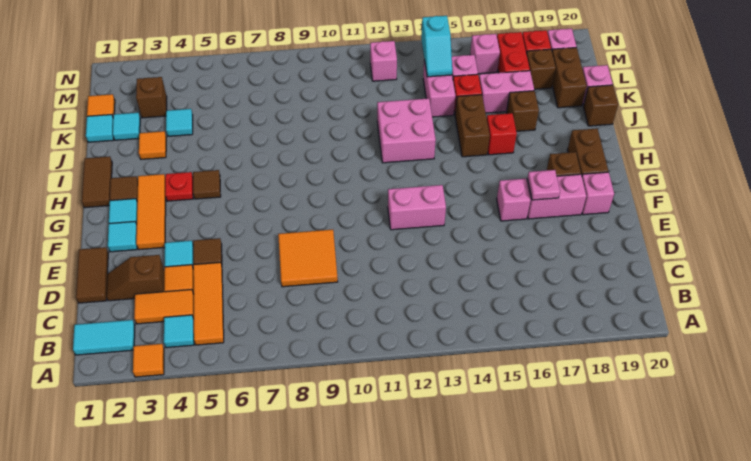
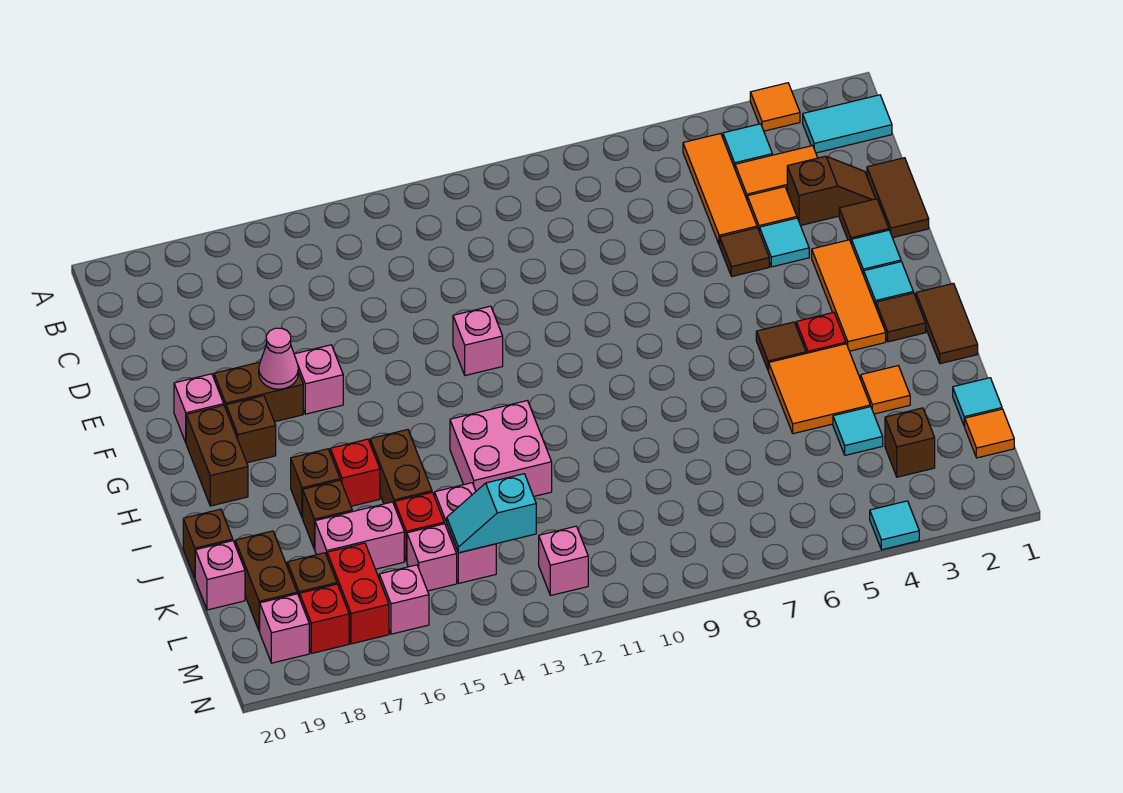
orange tile D8:E9 level 1 -> orange tile I4:J5 level 1
none -> brown tile E2 level 1
pink brick F12:F13 level 1 -> pink brick F12 level 1
pink brick F17:F18 level 1 -> brown brick F17:F18 level 1
pink plate F17 level 2 -> pink cone F17 level 2
none -> brown brick I17 level 1
cyan tile K2 level 1 -> cyan tile N4 level 1
cyan slope L14:M14 level 2 top M -> cyan slope L13:L14 level 2 top 13

